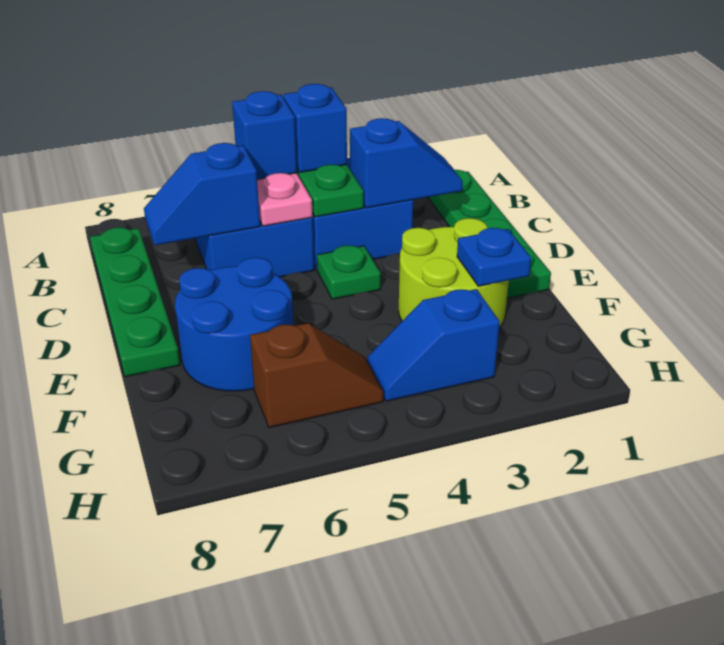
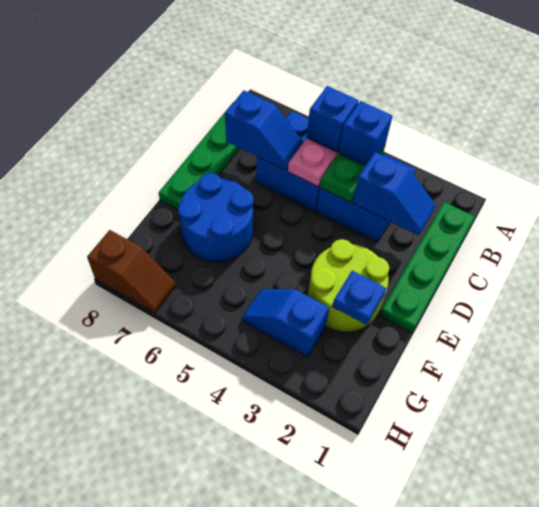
blue slope C6:C7 level 2 top 6 -> blue slope C6:C7 level 2 top 7
green plate D4 level 1 -> none
brown slope G5:G6 level 1 top 6 -> brown slope H7:H8 level 1 top 8

